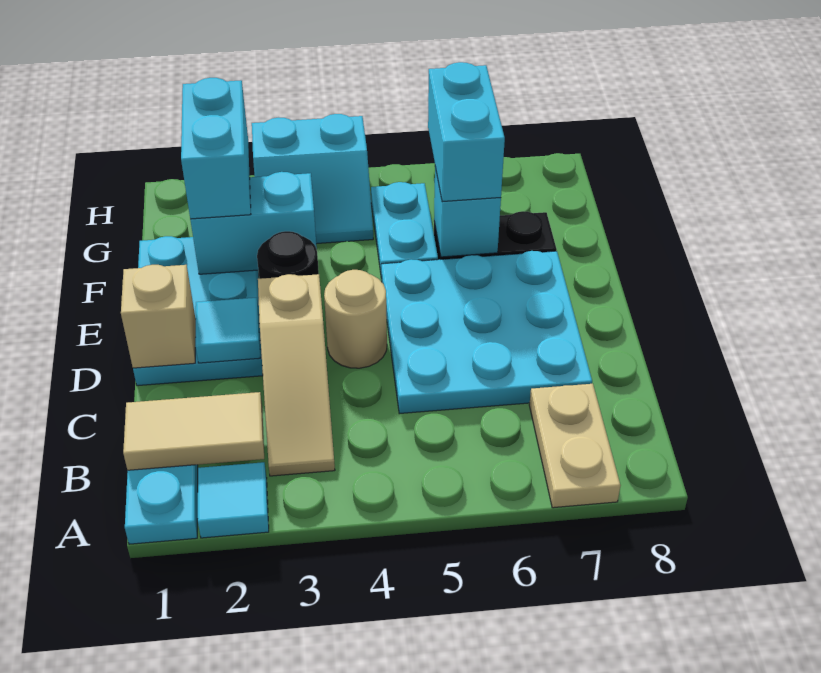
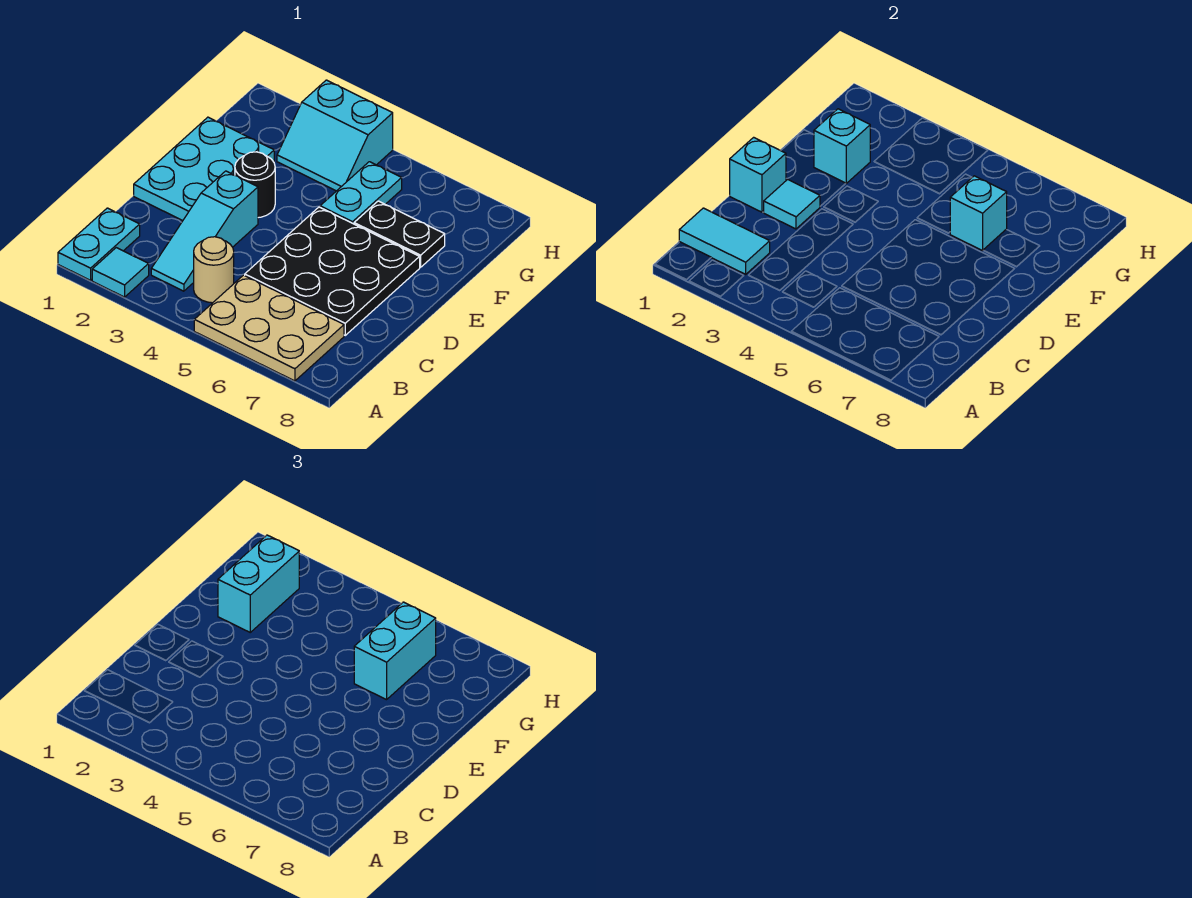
tan plate A7:B7 level 1 -> tan plate A5:B7 level 1
tan tile B1:B2 level 2 -> cyan tile B1:B2 level 2
tan slope B3:D3 level 1 top D -> cyan slope B3:D3 level 1 top D
cyan plate C5:E7 level 1 -> black plate C5:E7 level 1
tan brick D1 level 2 -> cyan brick D1 level 2
tan round brick D4 level 1 -> tan round brick B4 level 1
cyan brick F2:F3 level 2 -> cyan brick F2 level 2

